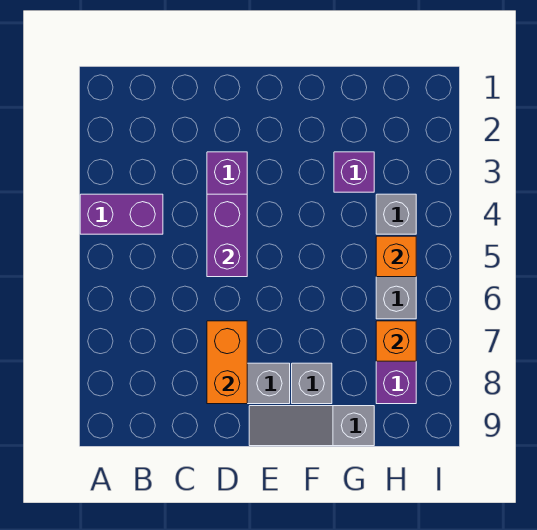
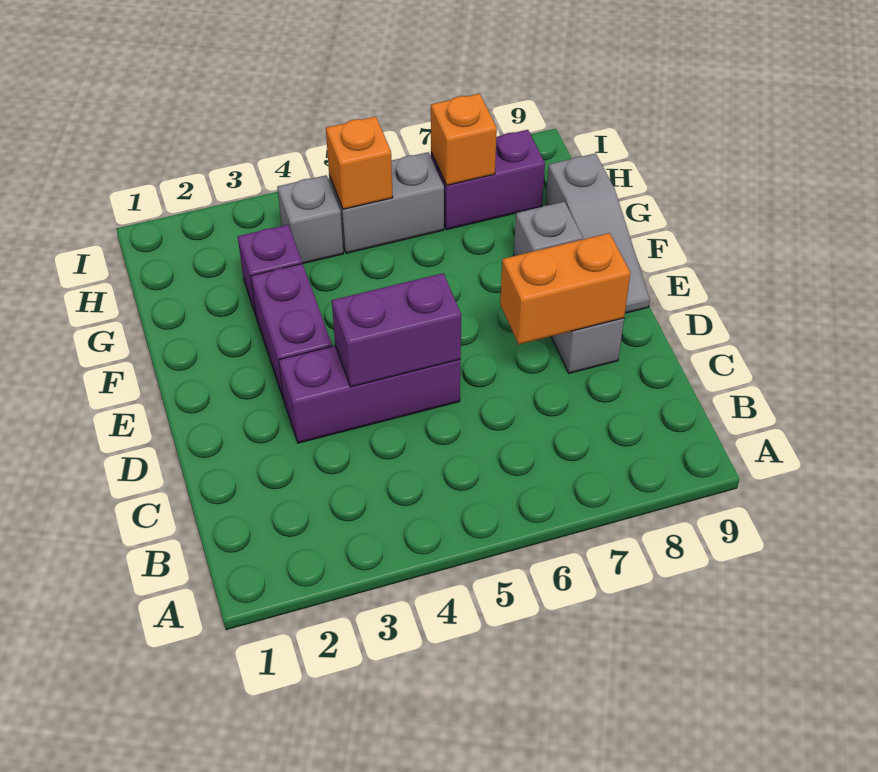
purple brick A4:B4 level 1 -> purple brick E3:F3 level 1

